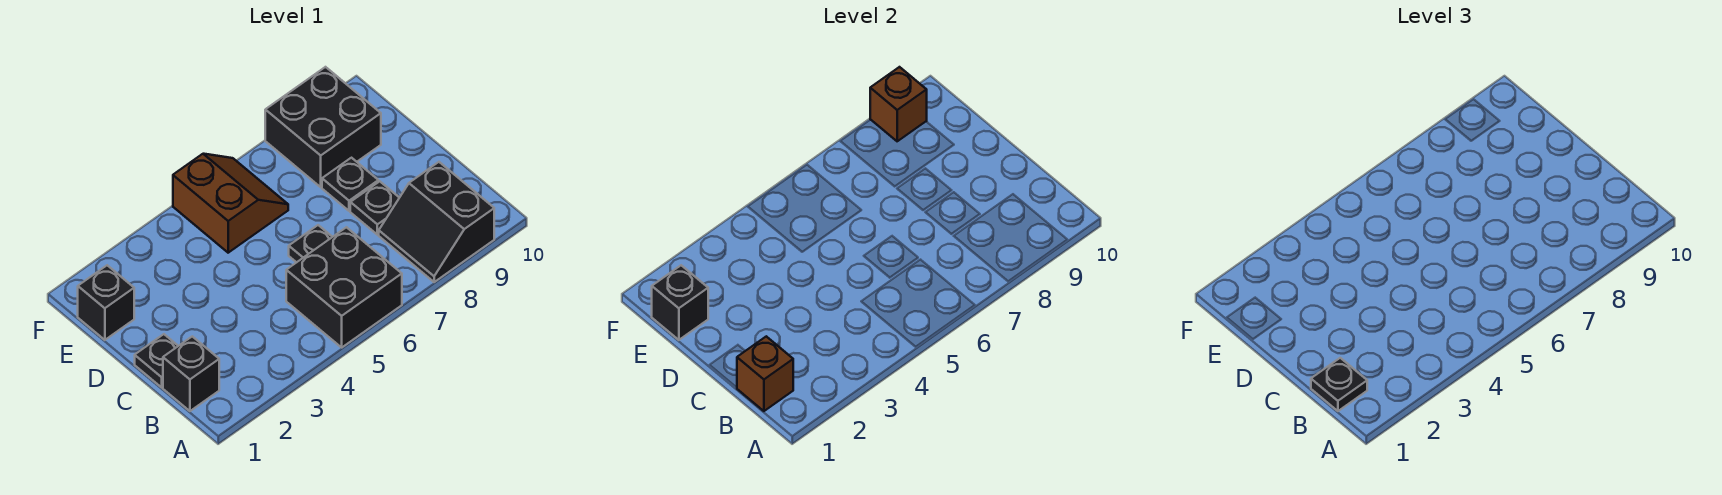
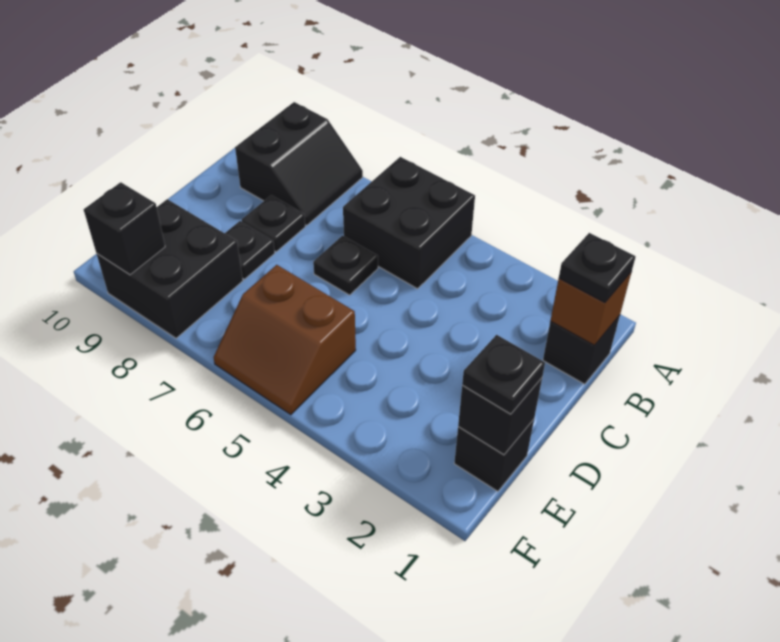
black plate C1 level 1 -> black plate E1 level 3
brown slope E5:F6 level 1 top 5 -> brown slope E5:F6 level 1 top E
brown brick F9 level 2 -> black brick F9 level 2

